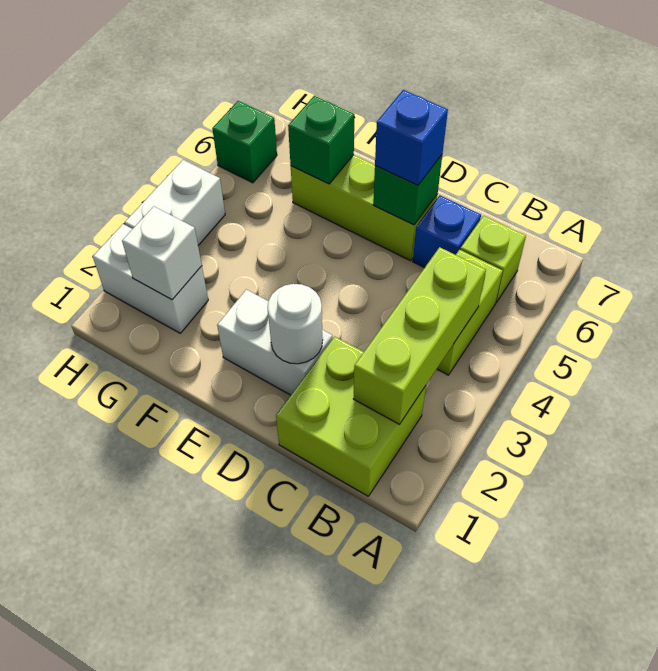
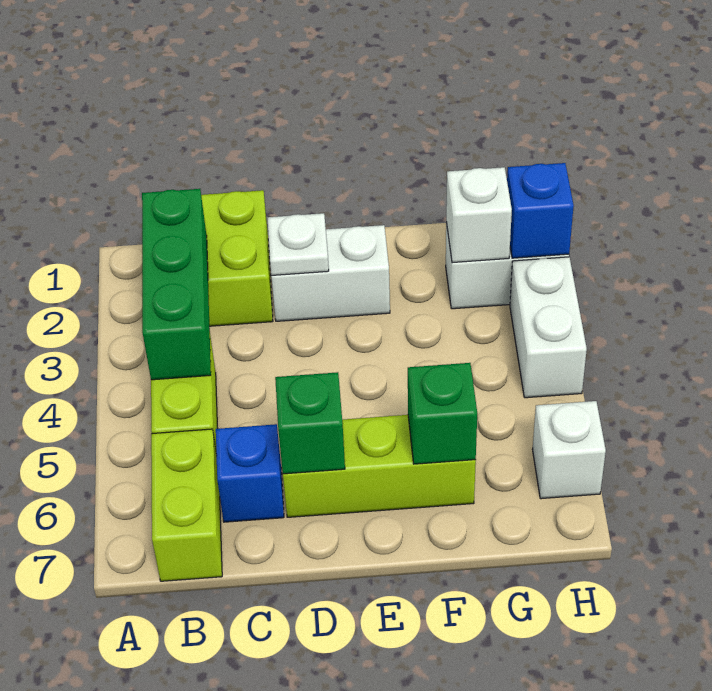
lime brick B2:B4 level 2 -> green brick B2:B4 level 2
lime brick B6 level 1 -> lime brick B6:B7 level 1
white round brick D2 level 2 -> white plate D2 level 2
blue brick D6 level 3 -> blue brick H2 level 2
green brick H6 level 1 -> white brick H6 level 1

